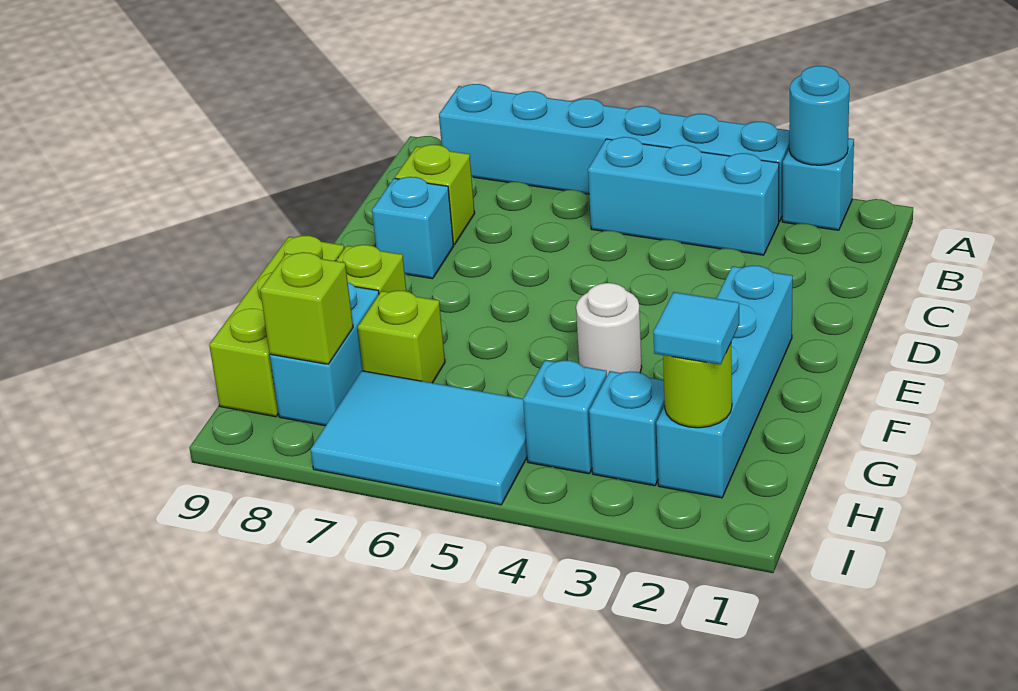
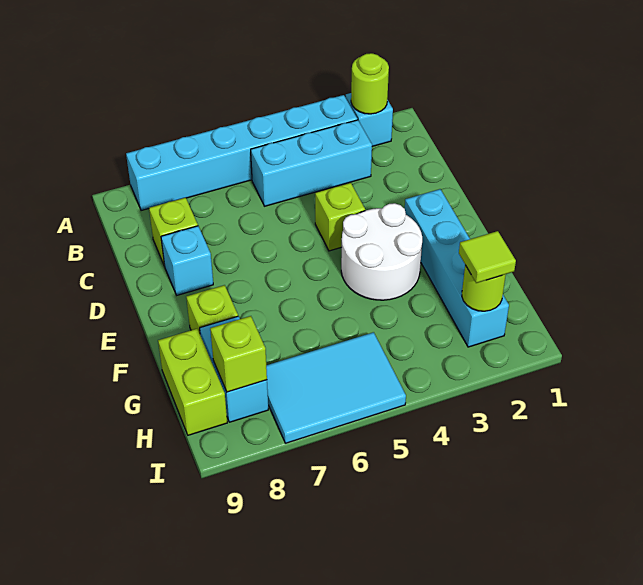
cyan round brick A2 level 2 -> lime round brick A2 level 2
white round brick F4 level 1 -> white round brick E3:F4 level 1
lime brick F9:H9 level 1 -> lime brick G9:H9 level 1
lime brick G7 level 1 -> lime brick D4 level 1
cyan tile H2 level 3 -> lime tile H2 level 3
cyan brick H3 level 1 -> none
cyan brick H4 level 1 -> none

